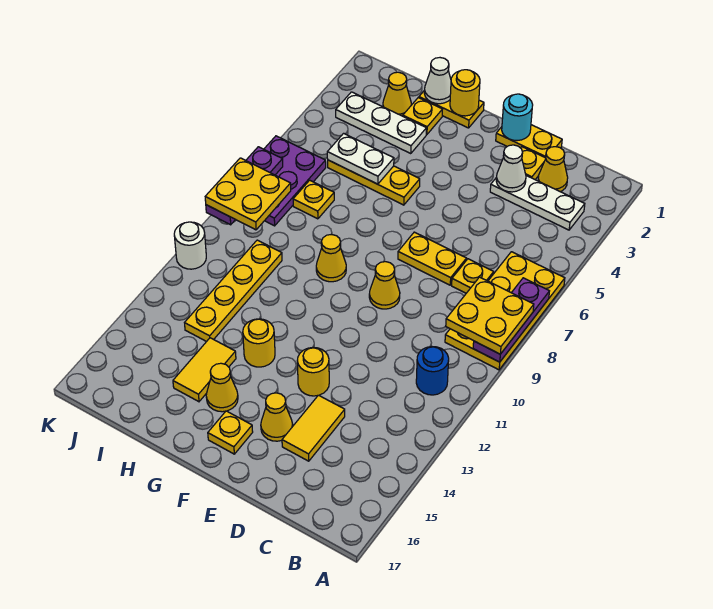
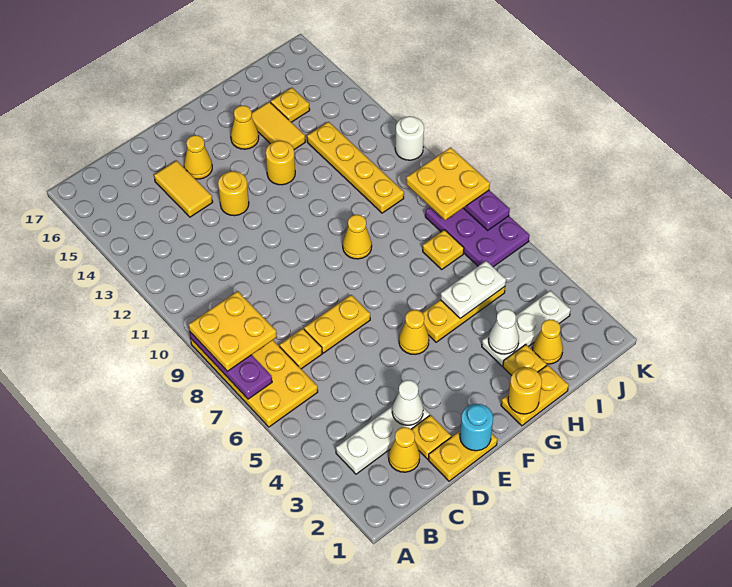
blue round brick B11 level 1 -> none
yellow cone E9 level 1 -> yellow cone F5 level 1
yellow plate F16 level 1 -> yellow plate I15 level 1
white cone H1 level 2 -> white cone H3 level 2

